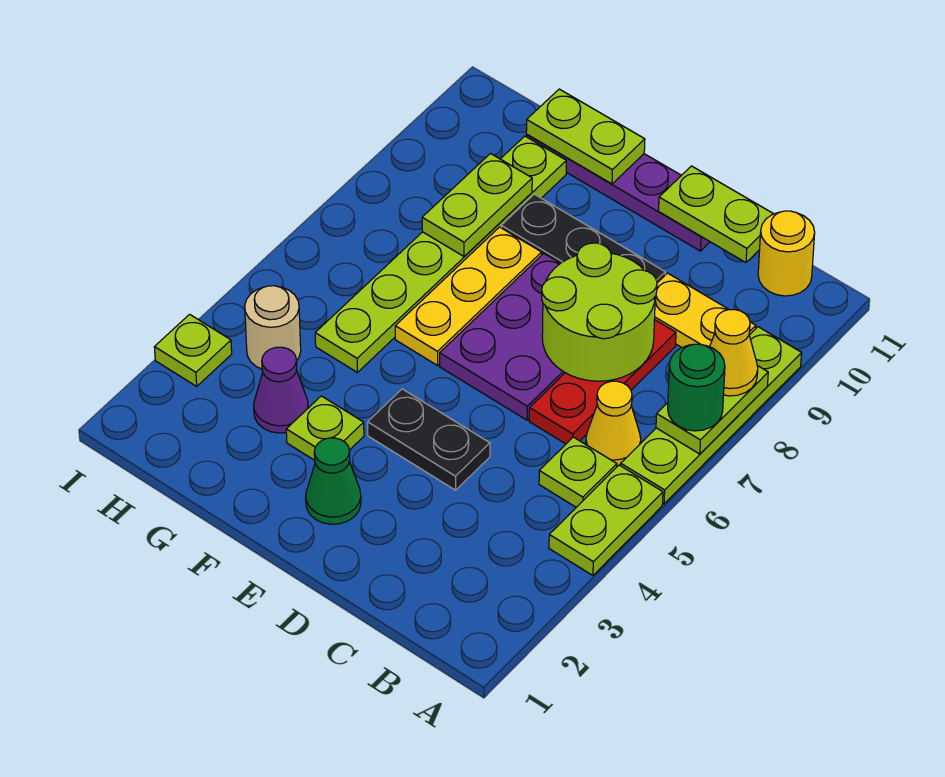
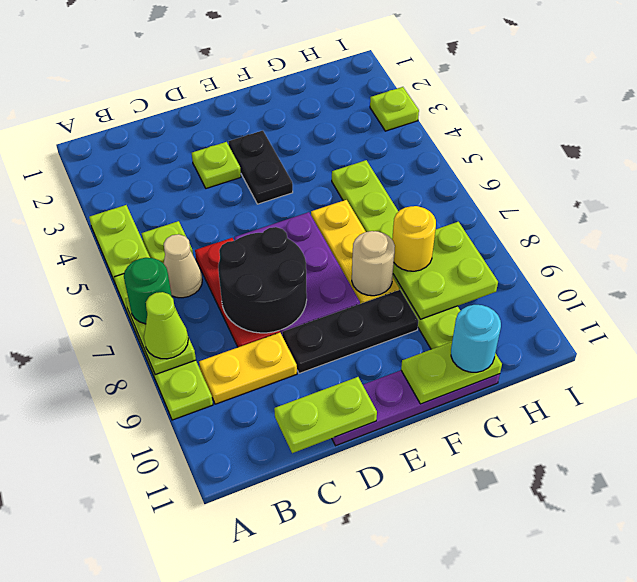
yellow cone A8 level 3 -> lime cone A8 level 3
yellow cone B6 level 1 -> tan cone B6 level 1
yellow round brick B11 level 1 -> yellow round brick G8 level 3
lime round brick C7:D8 level 2 -> black round brick C7:D8 level 2
black plate D4:E4 level 1 -> black plate E3:E4 level 1
green cone E2 level 1 -> none
lime plate F3 level 1 -> lime plate D3 level 1
purple cone G3 level 1 -> none
lime plate G8:G9 level 2 -> lime plate G8:H9 level 2
none -> cyan round brick G11 level 3
tan round brick H4 level 1 -> tan round brick F8 level 2

